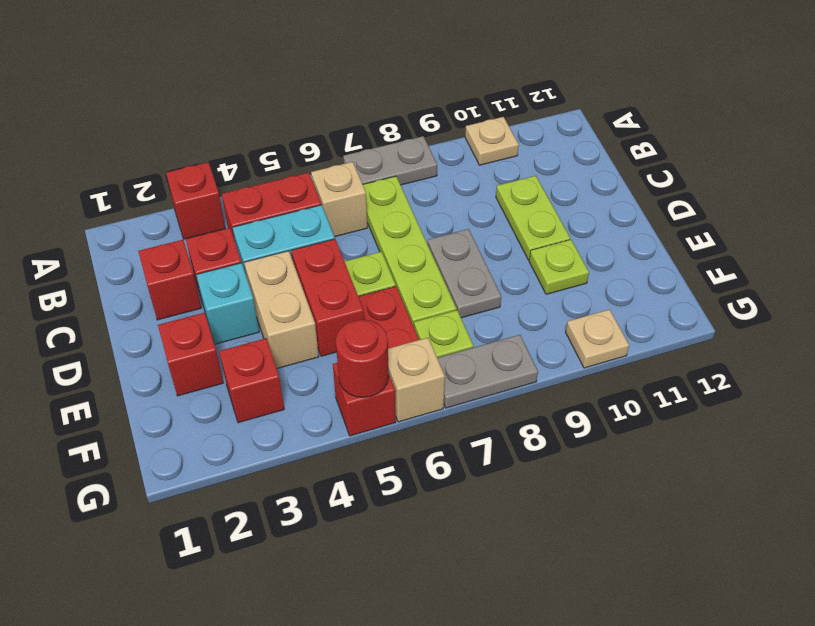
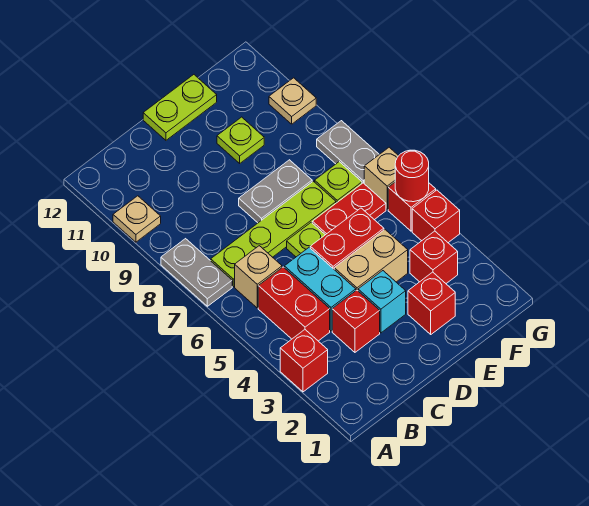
red brick C2 level 1 -> red brick G4 level 1
lime plate C10:D10 level 1 -> lime plate D12:E12 level 1

